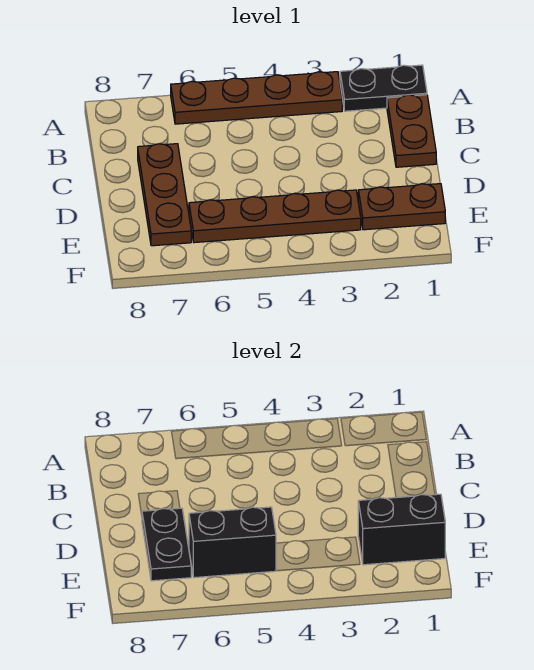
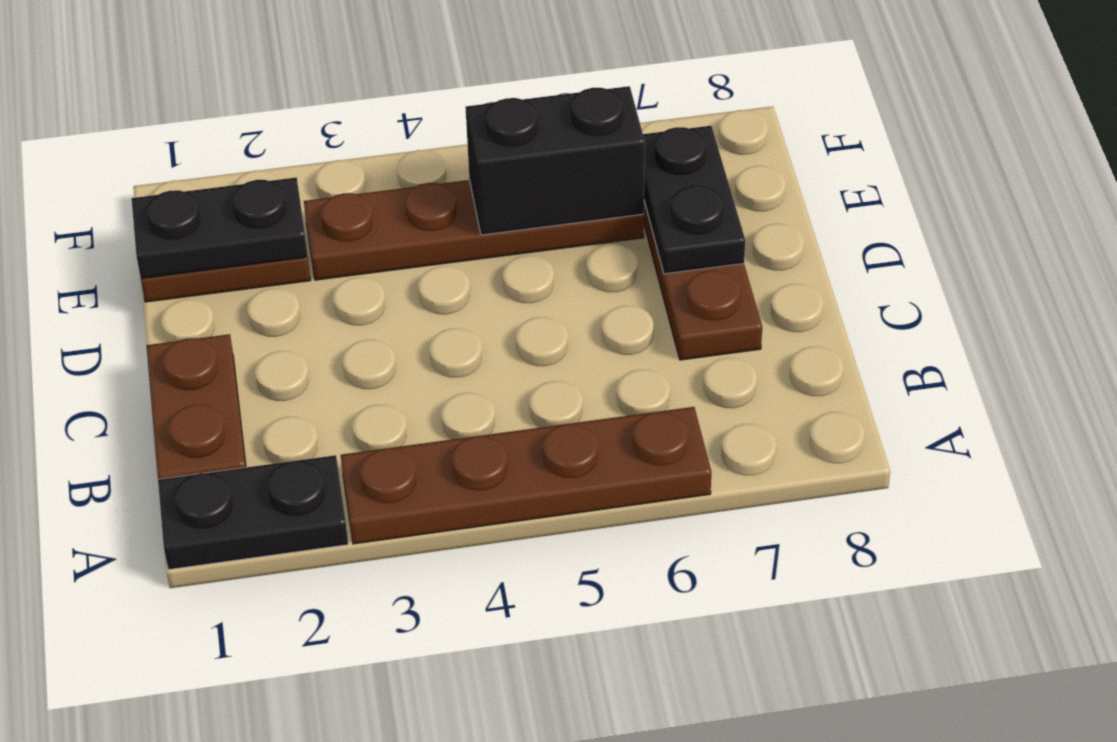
black brick E1:E2 level 2 -> black plate E1:E2 level 2

